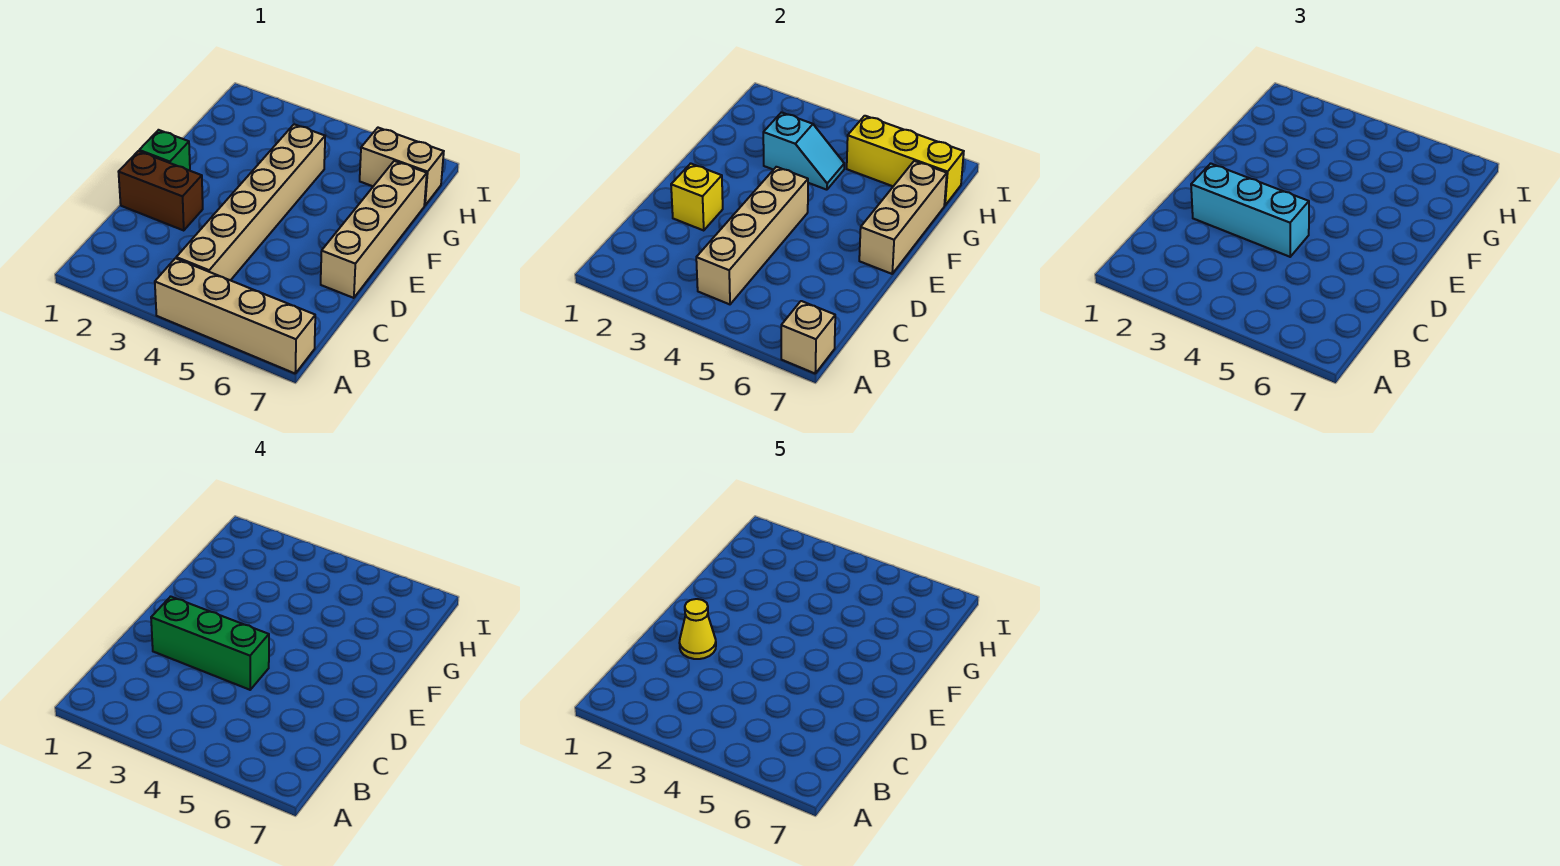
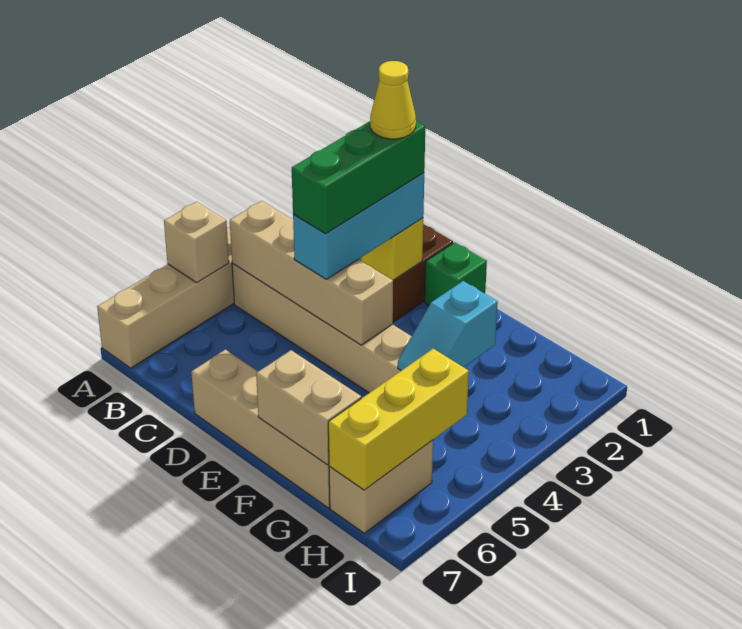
tan brick A7 level 2 -> tan brick A5 level 2
tan brick E7:G7 level 2 -> tan brick F7:G7 level 2

